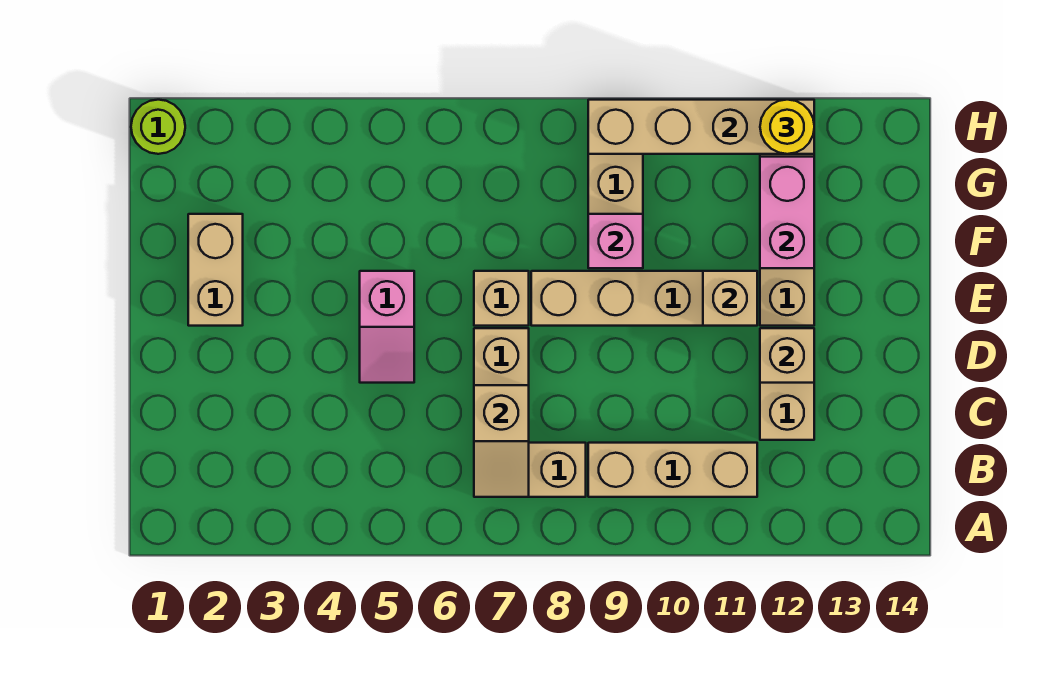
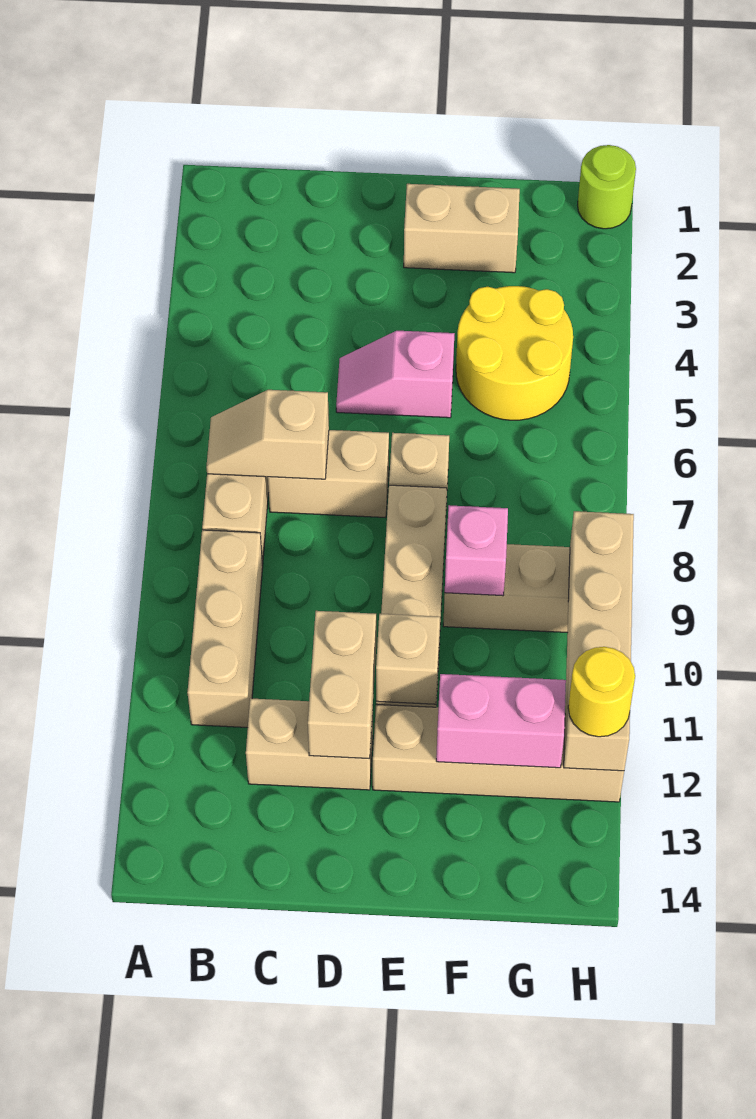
tan brick D12 level 2 -> tan brick D11:D12 level 2
none -> yellow round brick F4:G5 level 1

